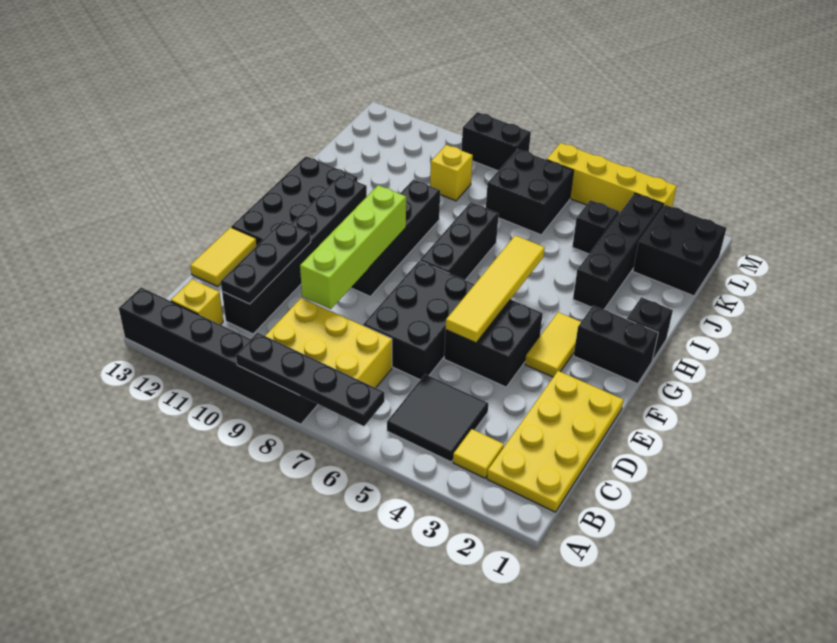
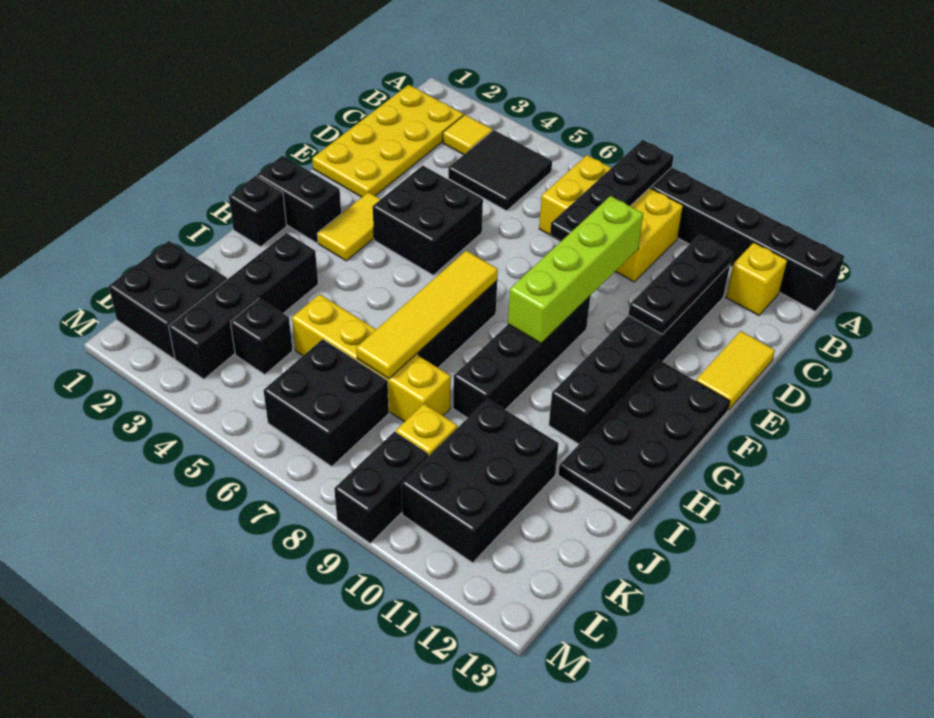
black plate A6:A9 level 2 -> black plate A8:D8 level 2
black brick D6:F7 level 1 -> black brick J10:L11 level 1
yellow tile E5:H5 level 2 -> yellow tile G7:J7 level 2
yellow brick M3:M6 level 1 -> yellow brick J5:J8 level 1
black brick M8:M9 level 1 -> black brick L9:M9 level 1

